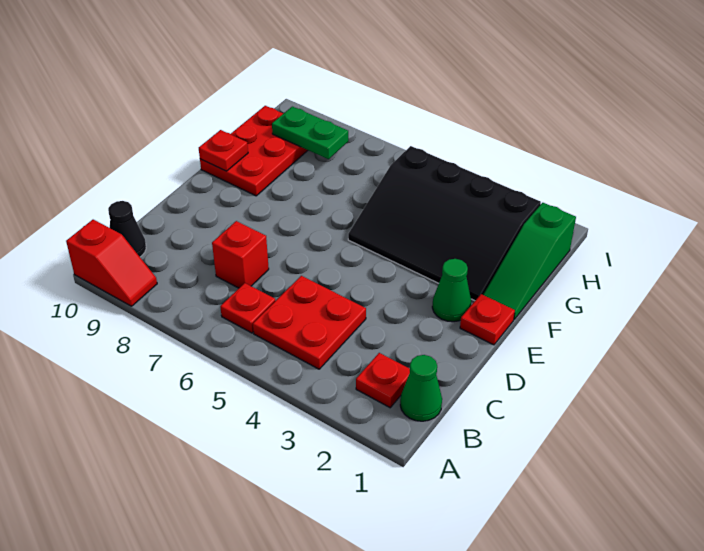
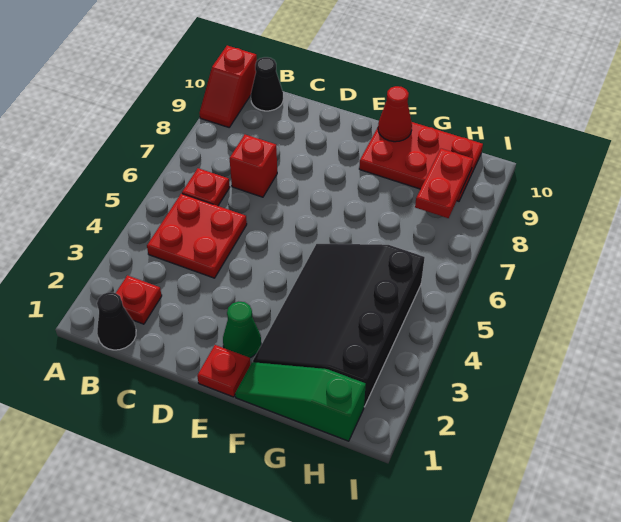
green cone B1 level 1 -> black cone B1 level 1
red plate F10 level 2 -> red cone F10 level 2
green plate H8:H9 level 2 -> red plate H8:H9 level 2

